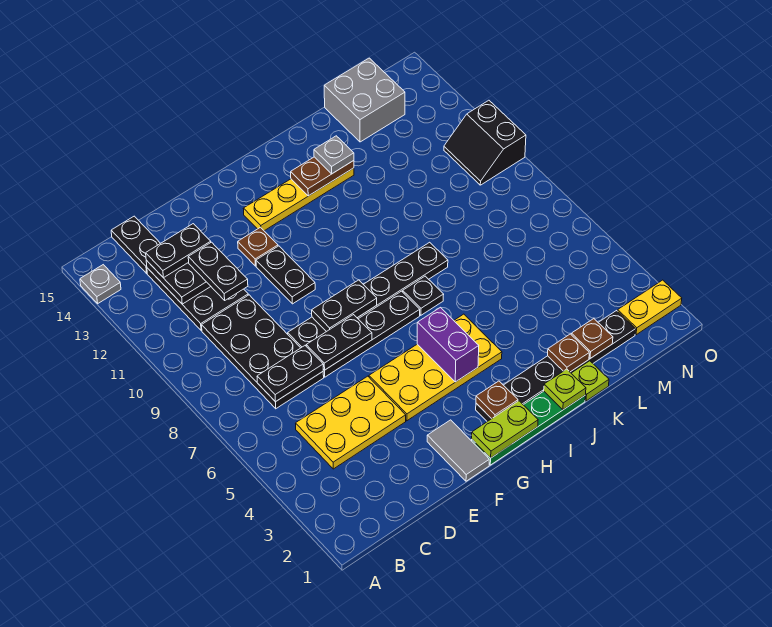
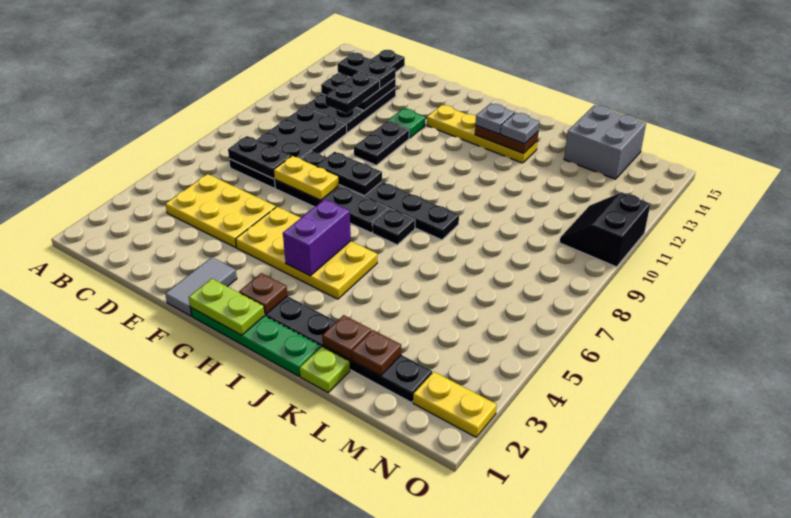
grey plate A14 level 1 -> grey plate I13 level 3
black plate E7:F7 level 2 -> yellow plate E7:F7 level 2
brown plate F12 level 1 -> green plate F12 level 1
lime plate J1 level 2 -> none

